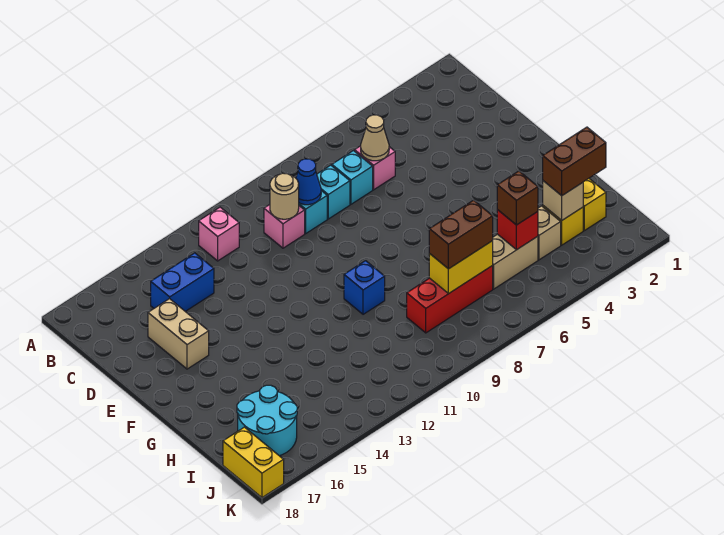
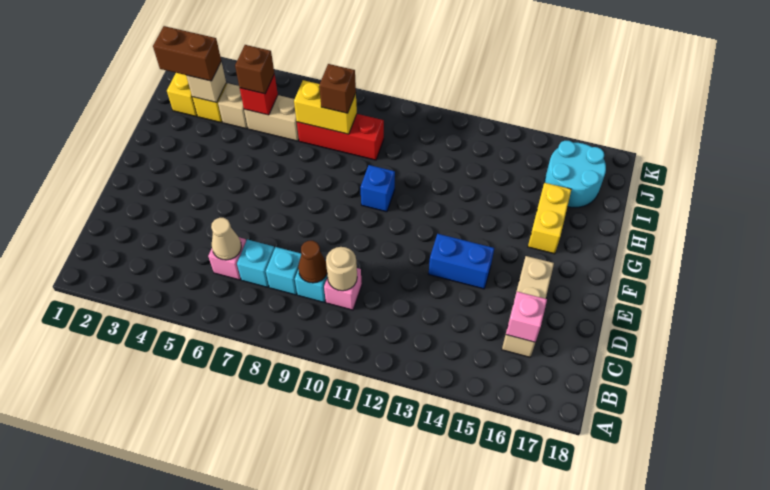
pink brick B12 level 1 -> pink brick C16 level 2
blue cone C9 level 2 -> brown cone C9 level 2
blue brick C14:C15 level 1 -> blue brick E13:E14 level 1
tan brick D16:E16 level 1 -> tan brick C16:E16 level 1
brown brick I7:I8 level 3 -> brown brick I8 level 3
yellow brick J18:K18 level 1 -> yellow brick G16:H16 level 1

